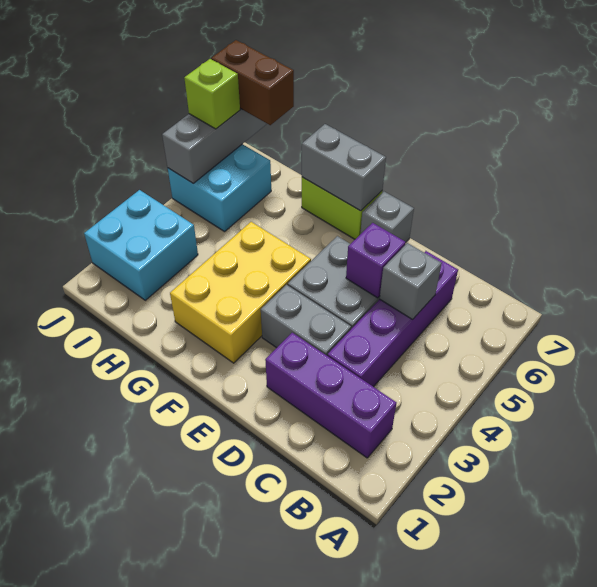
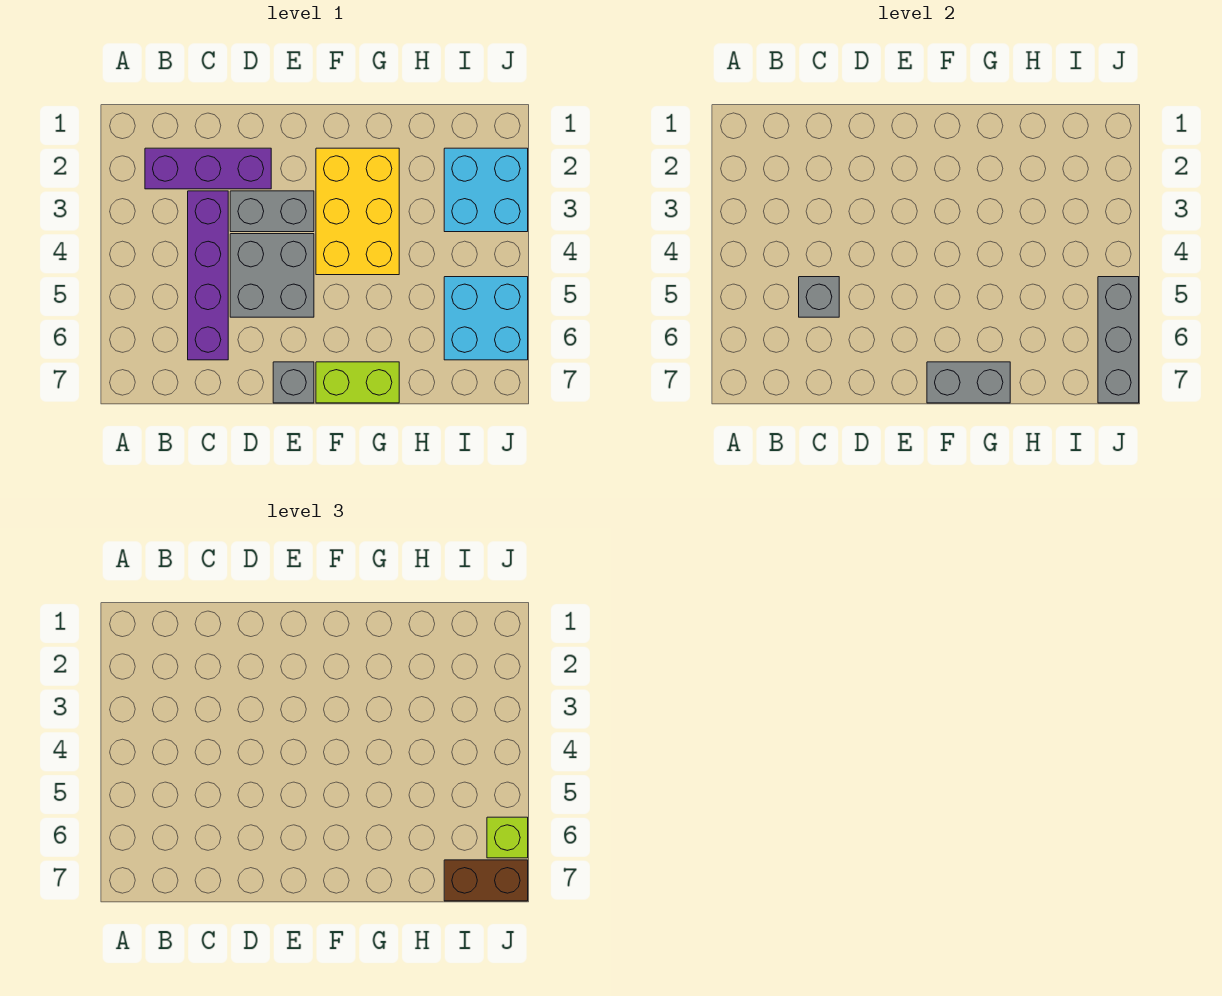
purple brick D5 level 2 -> none

